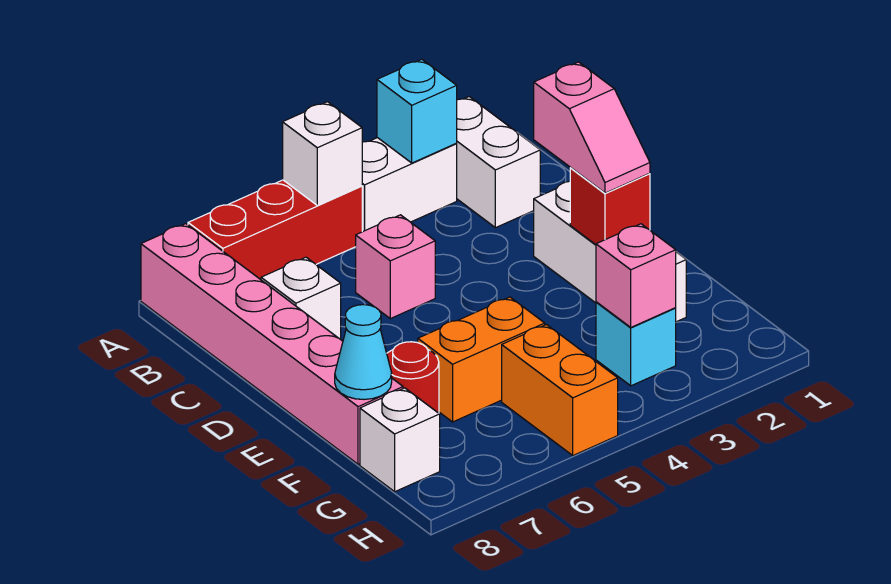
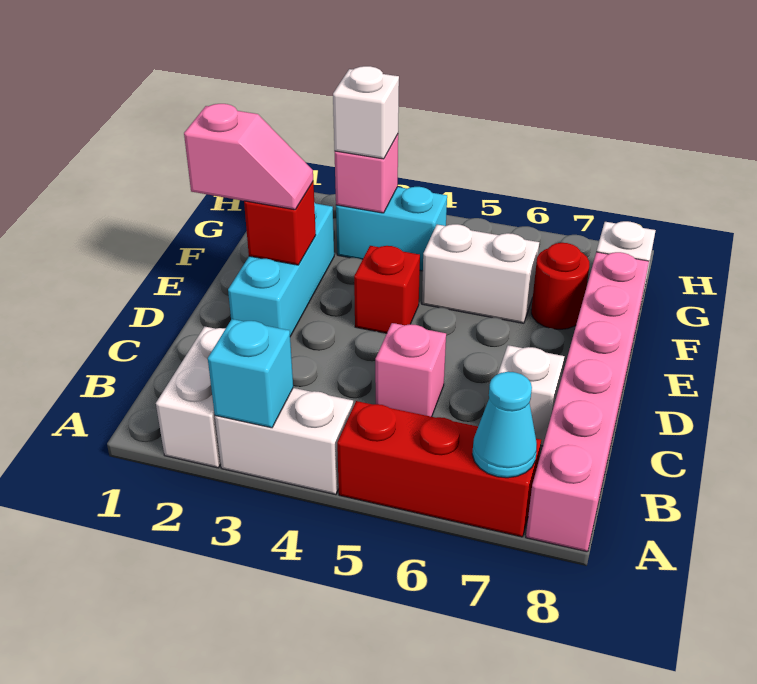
white brick A5 level 2 -> white brick G3 level 3
white brick D2:F2 level 1 -> cyan brick D2:F2 level 1
pink slope D2:E2 level 3 top D -> pink slope E1:E2 level 3 top 1
none -> red brick E4 level 1
orange brick F5:F6 level 1 -> white brick F5:F6 level 1
cyan cone F8 level 2 -> cyan cone A7 level 2
cyan brick G3 level 1 -> cyan brick G3:G4 level 1
orange brick G5:H5 level 1 -> none

